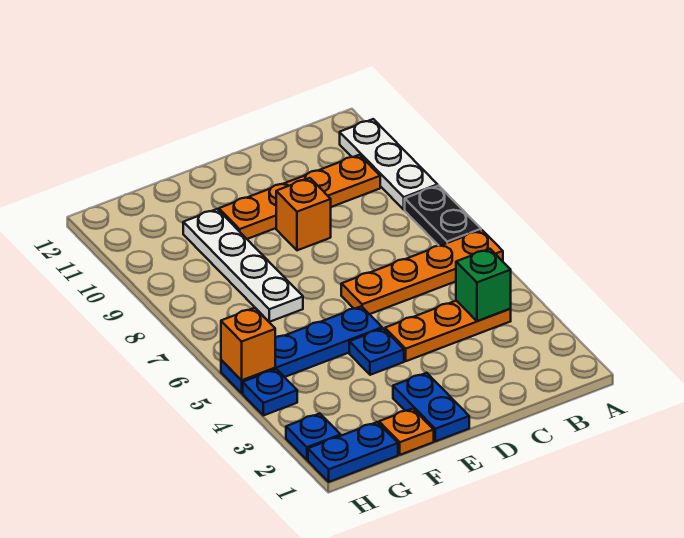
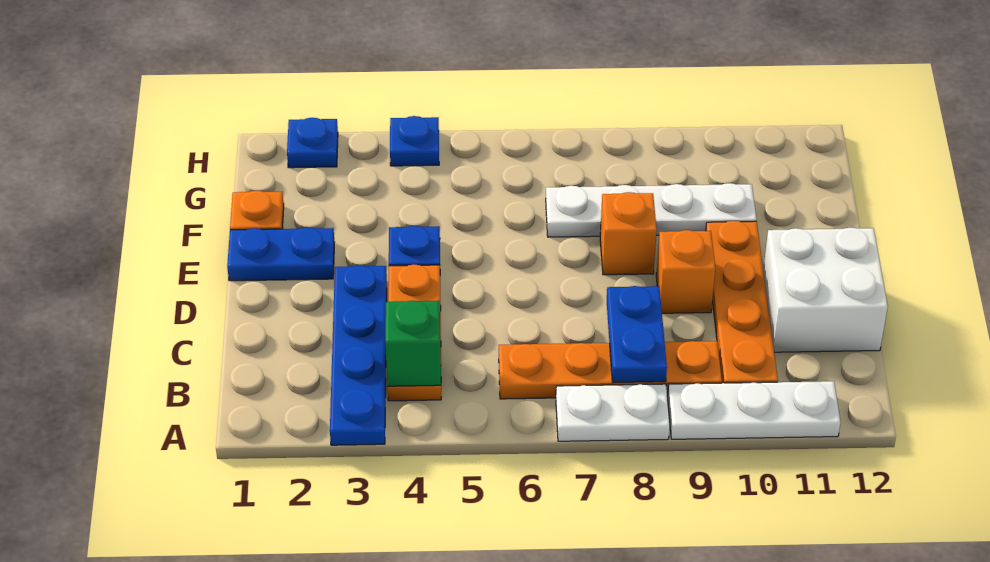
orange plate A6:D6 level 1 -> orange plate B6:B9 level 1
black plate A7:A8 level 1 -> white plate A7:A8 level 1
none -> white brick C11:D12 level 1
blue plate E5:H5 level 1 -> blue plate A3:D3 level 1
blue plate G1:H1 level 1 -> blue plate B8:C8 level 2
orange brick H5 level 2 -> orange brick E8 level 1

